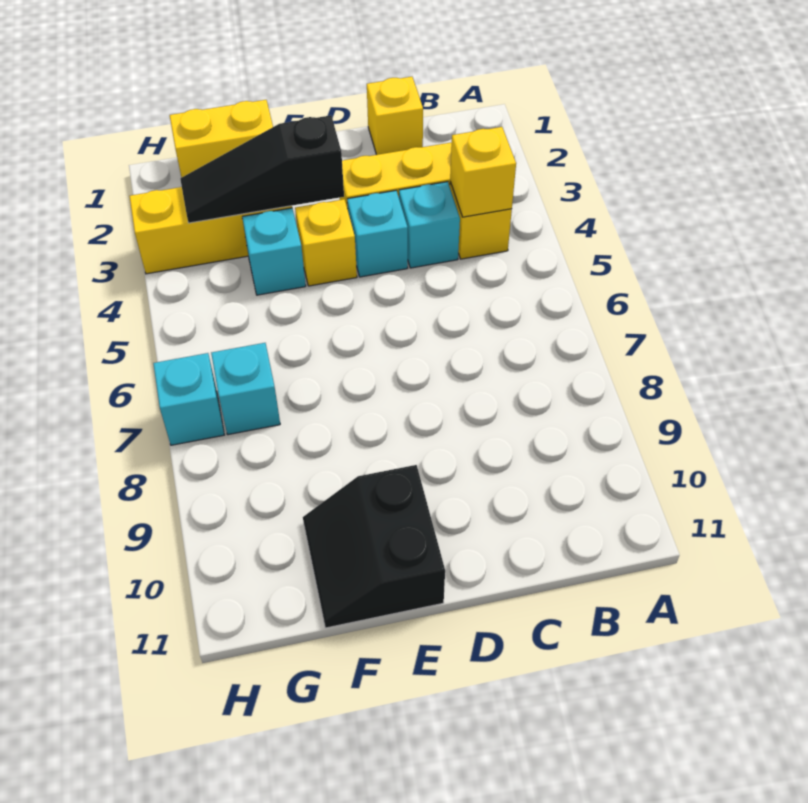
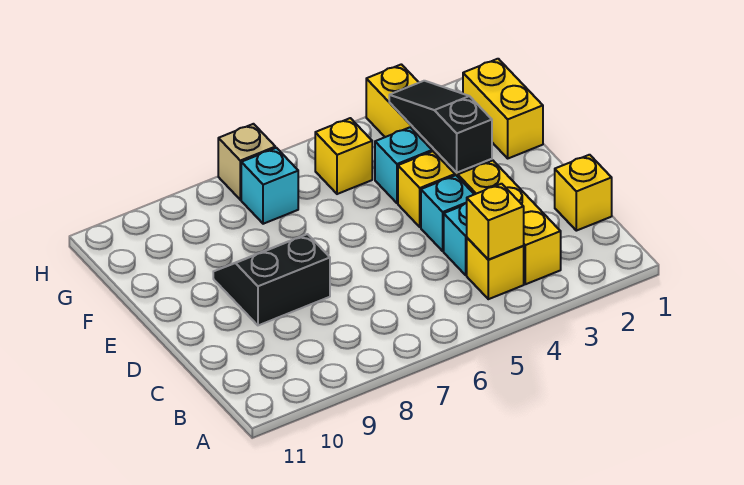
black slope E10:F11 level 1 top E -> black slope D8:E9 level 1 top D
none -> yellow brick G5 level 1
cyan brick H7 level 1 -> tan brick H7 level 1

